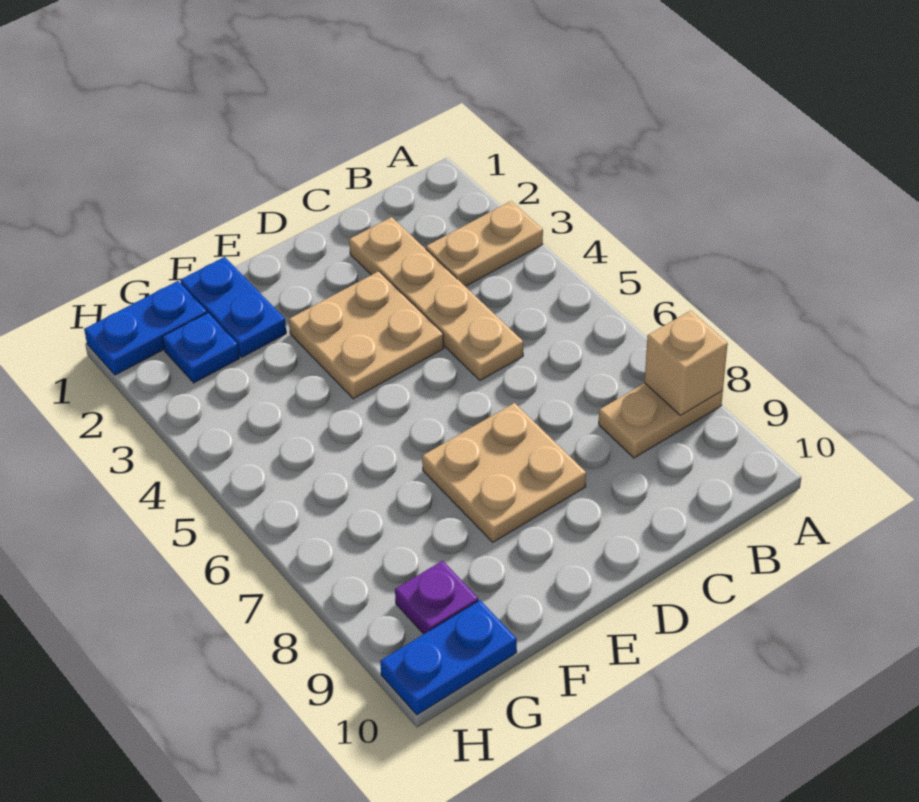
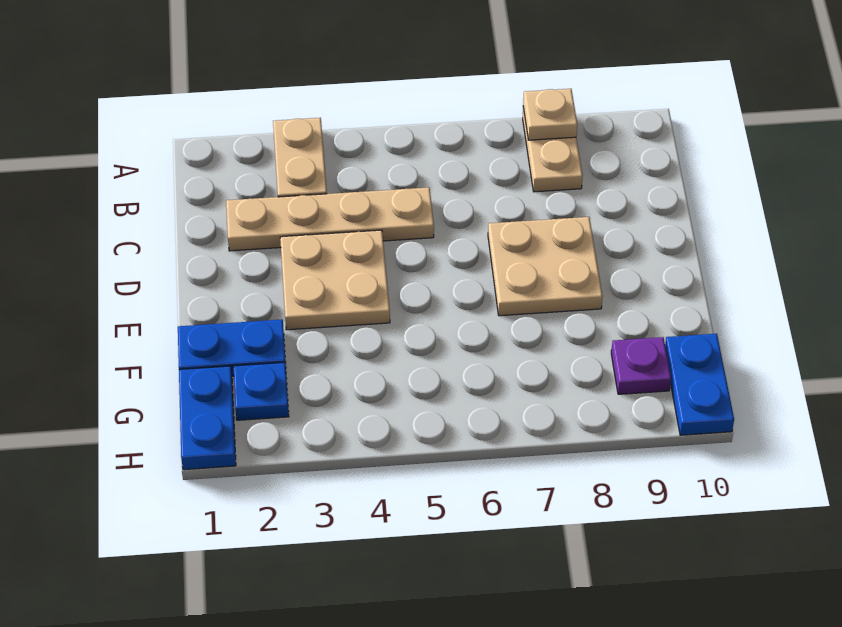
tan brick A8 level 2 -> tan plate A8 level 2

